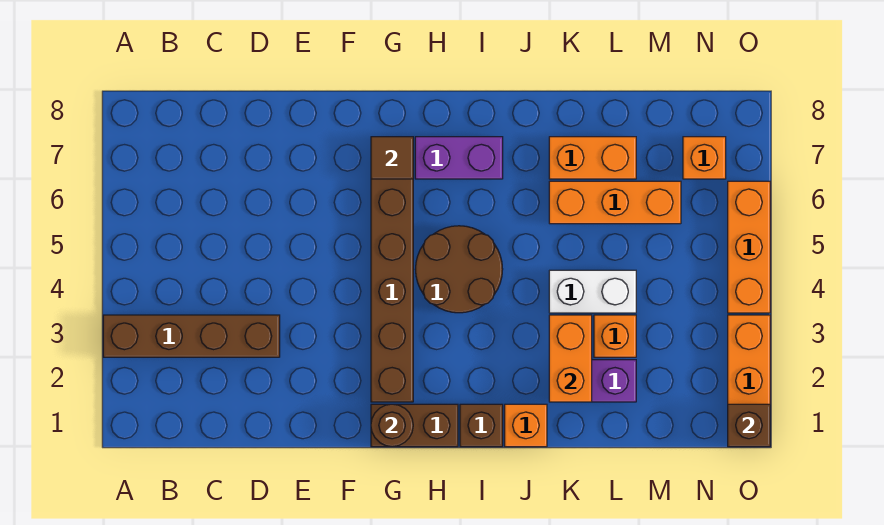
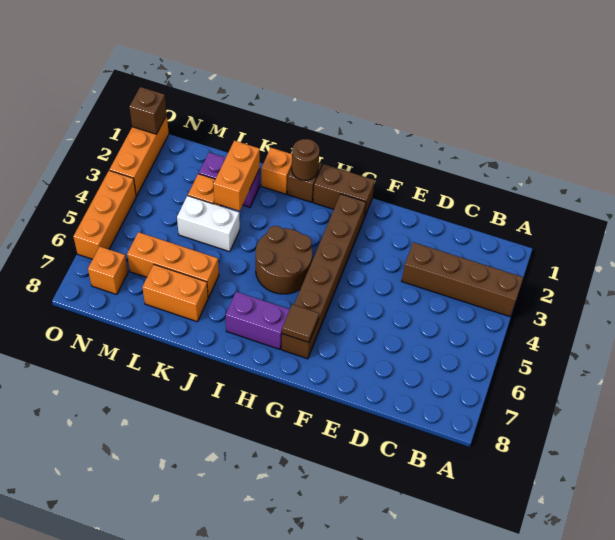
brown round brick G1 level 2 -> brown round brick I1 level 2

